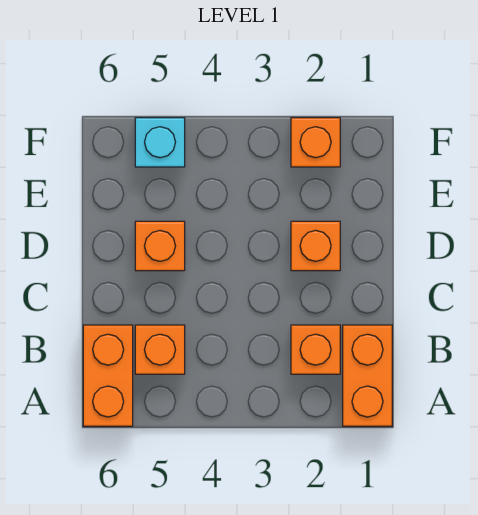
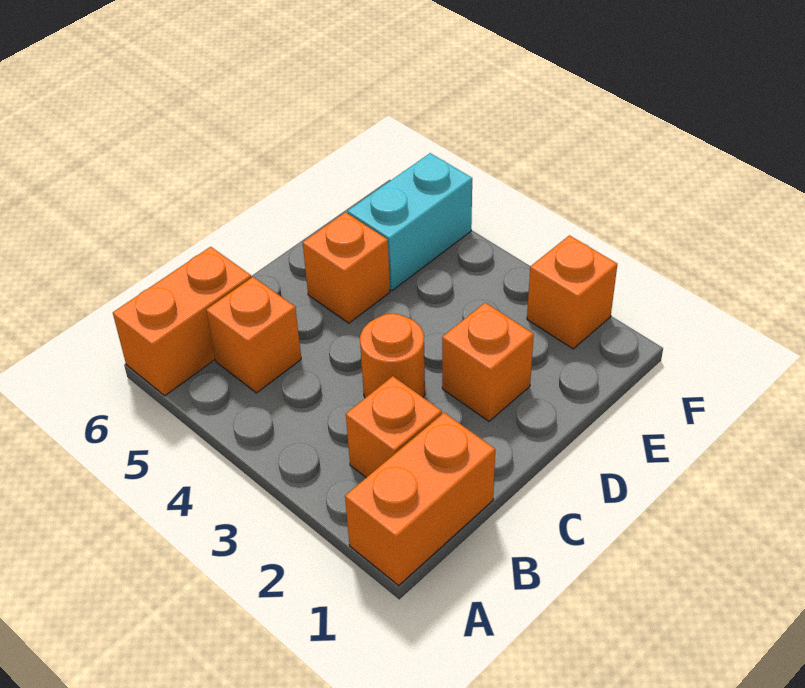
none -> orange round brick C3 level 1
cyan brick F5 level 1 -> cyan brick E5:F5 level 1

